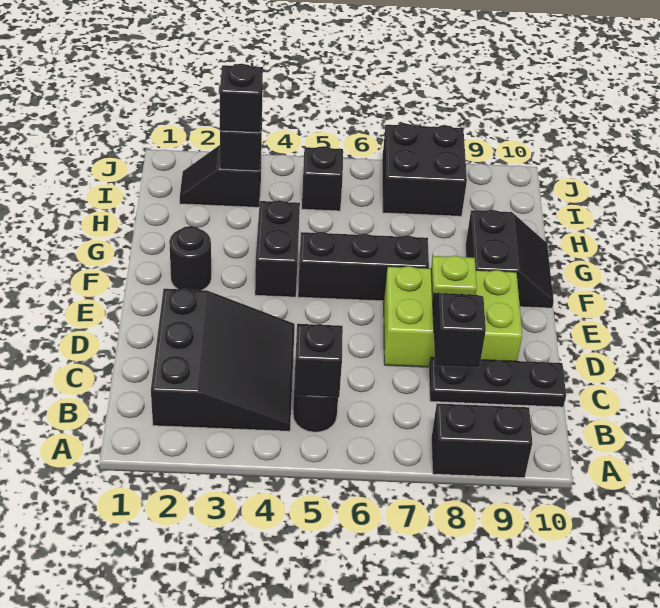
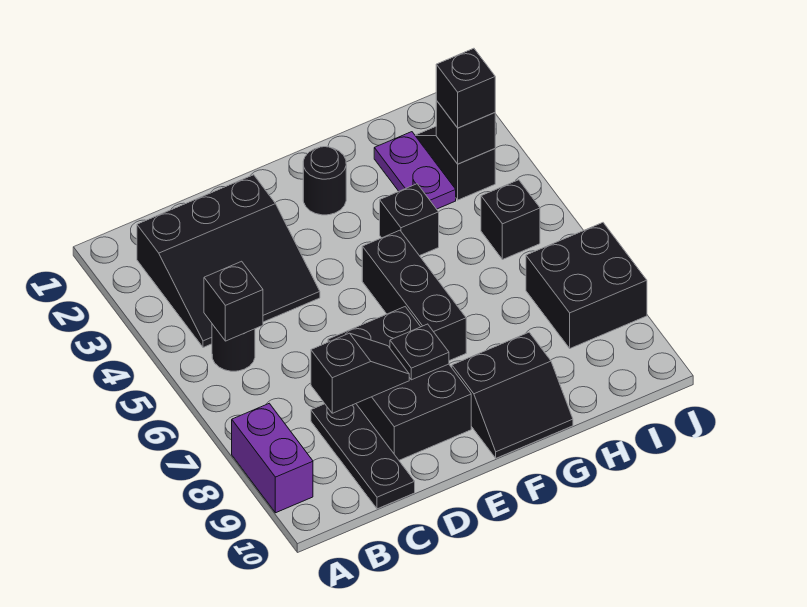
black brick A8:A9 level 1 -> purple brick A8:A9 level 1
lime brick D7:E9 level 1 -> black brick D7:E9 level 1
lime plate E8 level 2 -> black plate E8 level 2
black brick F4:G4 level 1 -> black brick G4 level 1
none -> purple plate H2:H3 level 1

